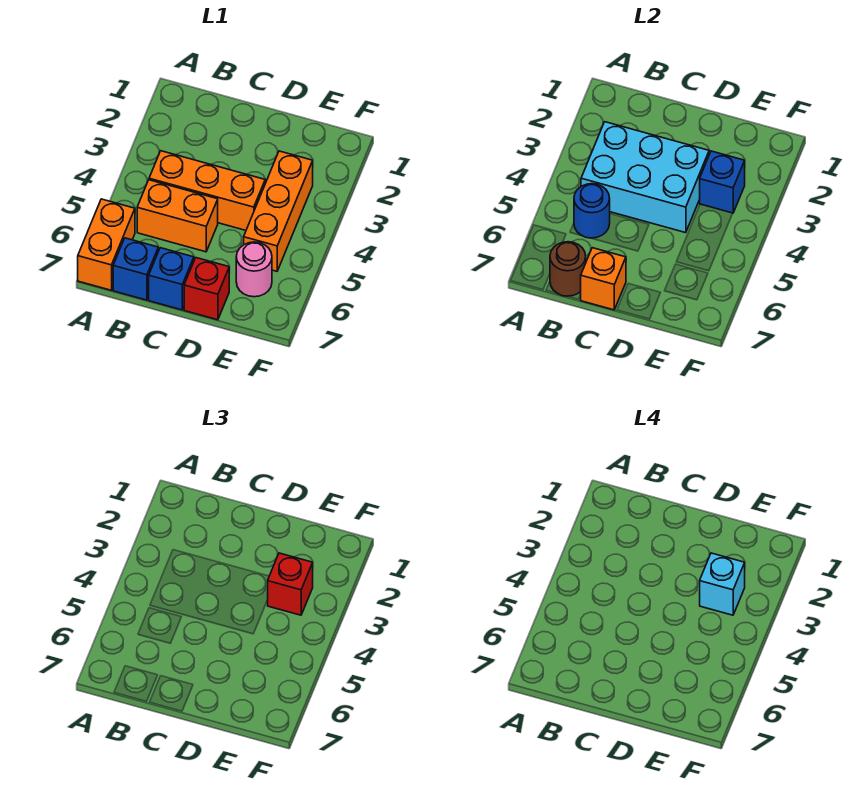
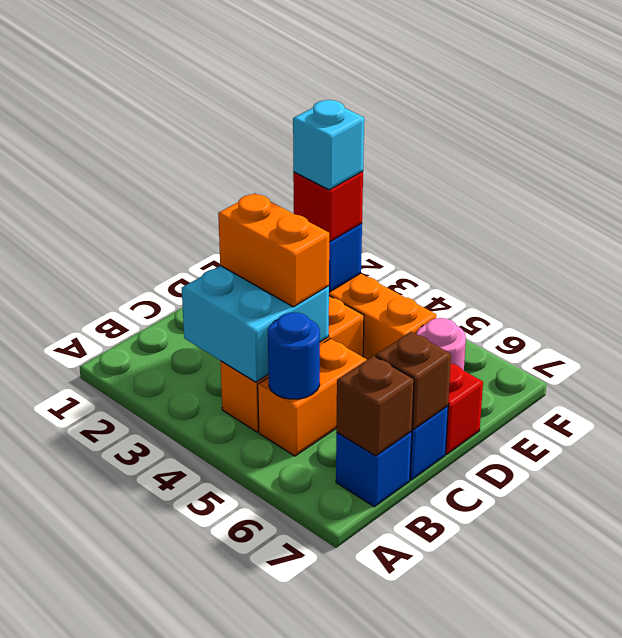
orange brick A6:A7 level 1 -> orange brick C3:C4 level 3
cyan brick B3:D4 level 2 -> cyan brick B3:C4 level 2
brown round brick B7 level 2 -> brown brick B7 level 2
orange brick C7 level 2 -> brown brick C7 level 2

